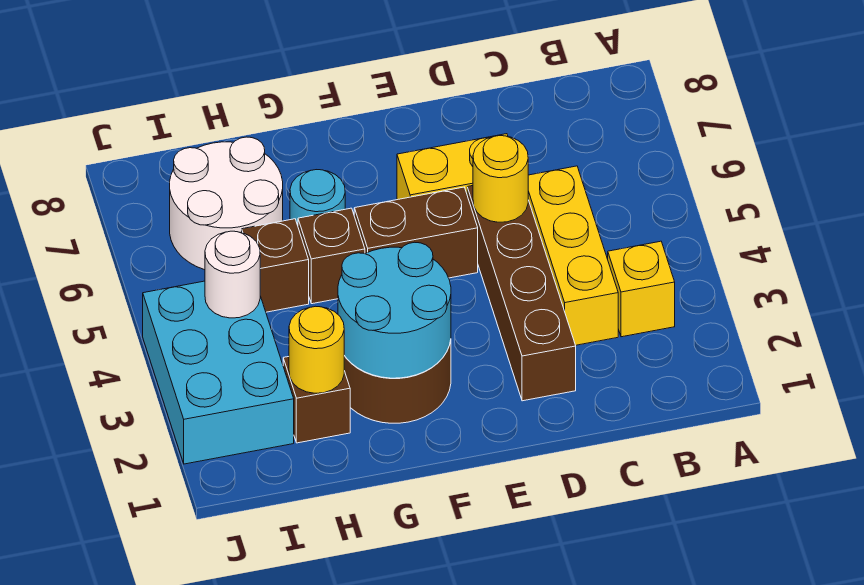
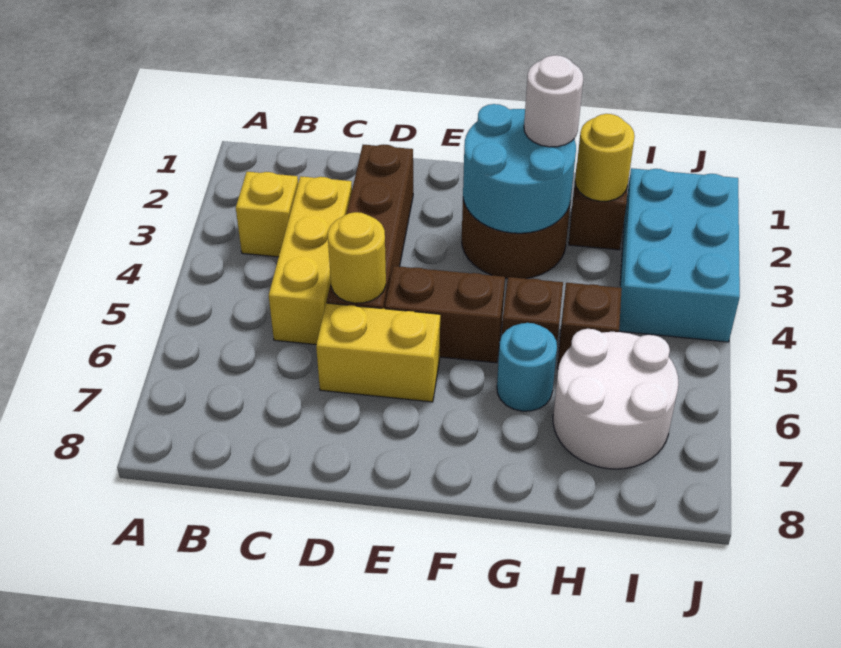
white round brick I4 level 2 -> white round brick G2 level 3

